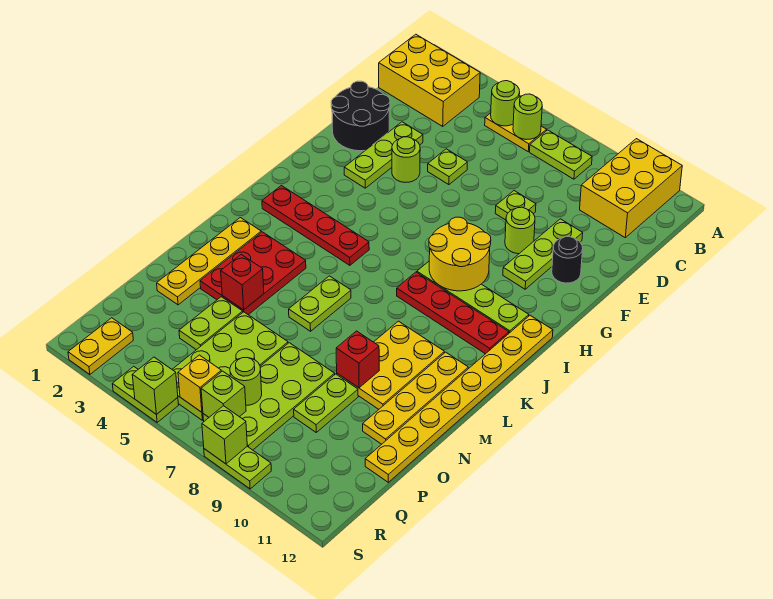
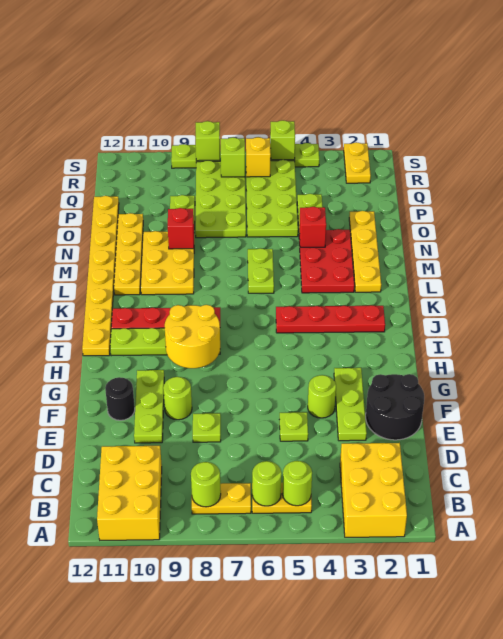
yellow brick B1:C3 level 1 -> yellow brick A2:C3 level 1
lime plate B7:B8 level 1 -> yellow plate B7:B8 level 1
lime round brick Q7 level 2 -> lime round brick B8 level 2

